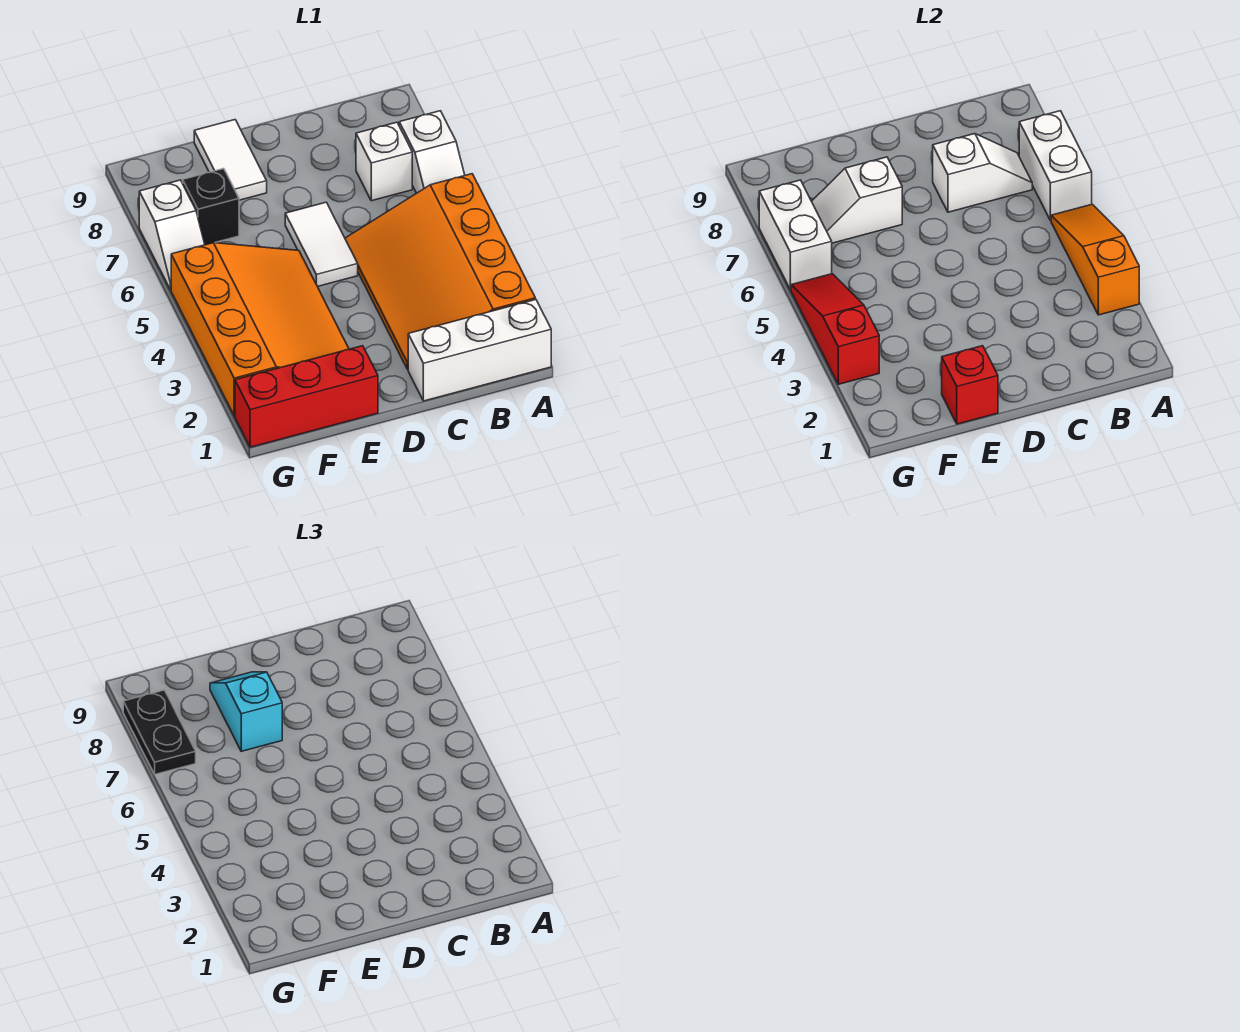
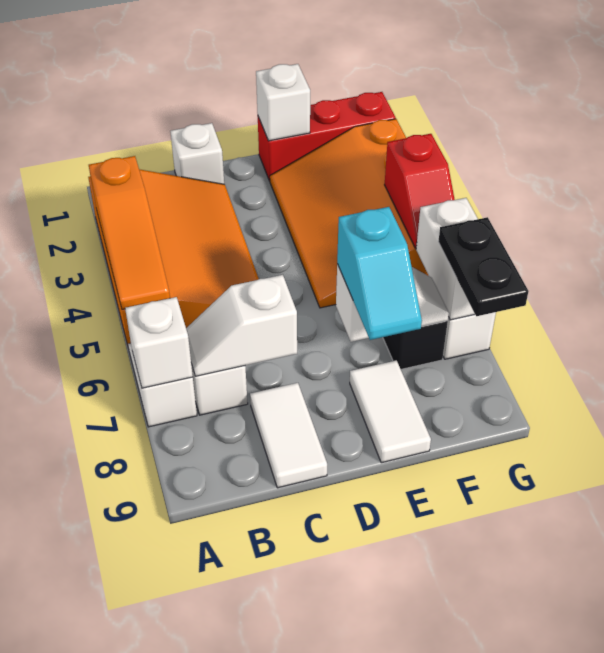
white brick A1:C1 level 1 -> white brick C1 level 1
white brick A6:A7 level 2 -> white brick A7 level 2
white tile D5:D6 level 1 -> white tile C8:C9 level 1
red brick E1 level 2 -> white brick E1 level 2
red slope G3:G5 level 2 top 3 -> red slope G4:G5 level 2 top 4

